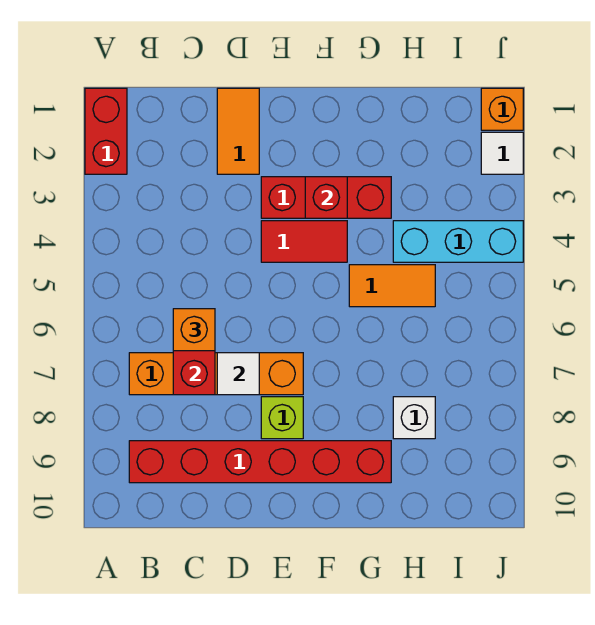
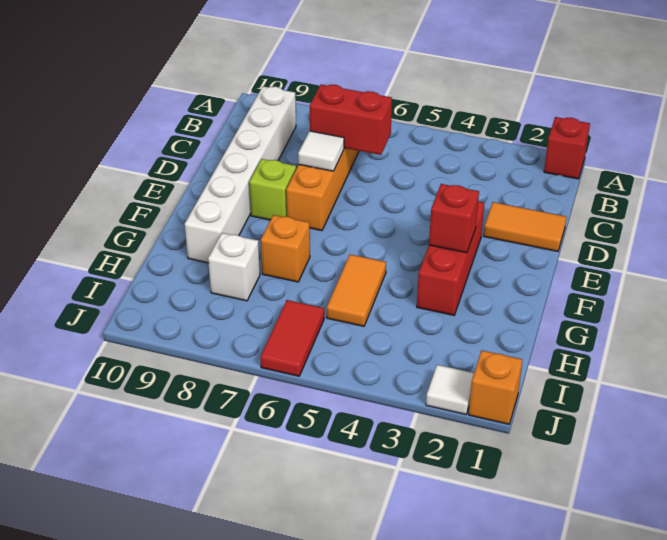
red brick A1:A2 level 1 -> red brick A1 level 1
red brick B9:G9 level 1 -> white brick B9:G9 level 1
orange brick C6 level 3 -> orange brick G7 level 1
red tile E4:F4 level 1 -> red tile I6:J6 level 1
cyan brick H4:J4 level 1 -> none

